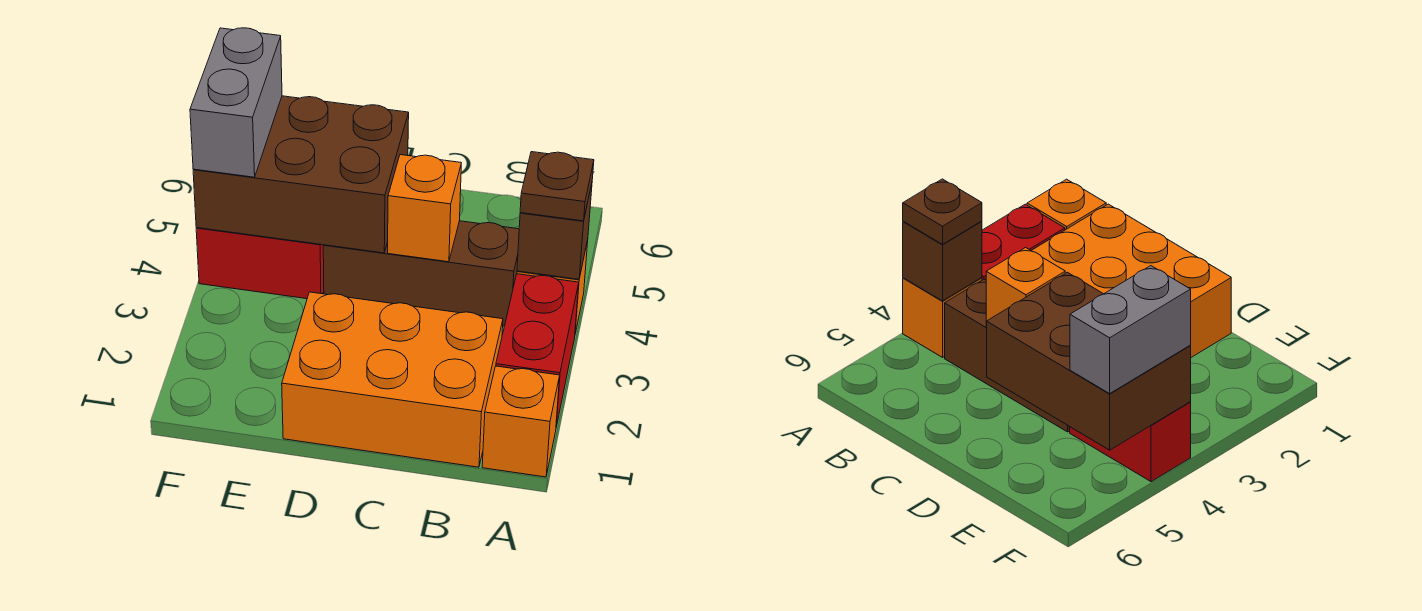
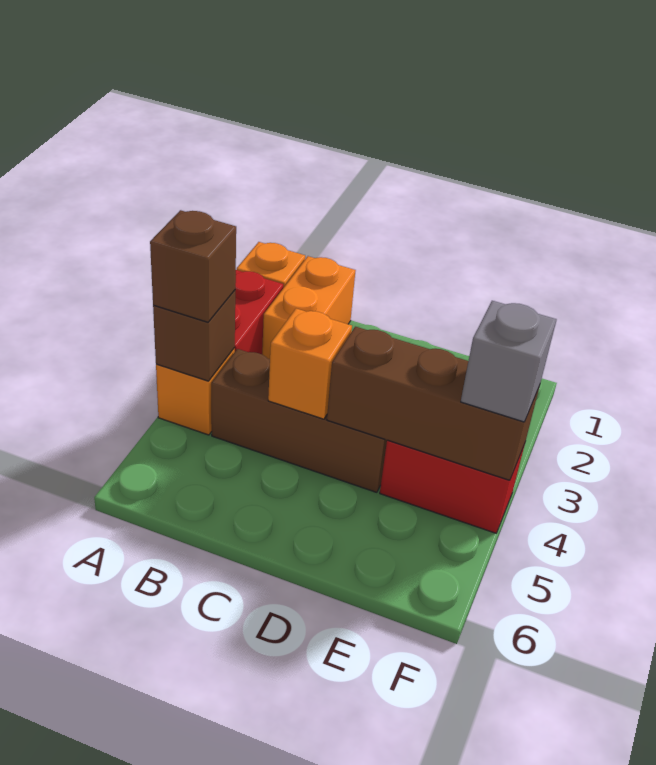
brown plate A4 level 3 -> brown brick A4 level 3
orange brick B1:D2 level 1 -> orange brick B1:B2 level 1
brown brick D4:F5 level 2 -> brown brick D4:F4 level 2
grey brick F4:F5 level 3 -> grey brick F4 level 3

